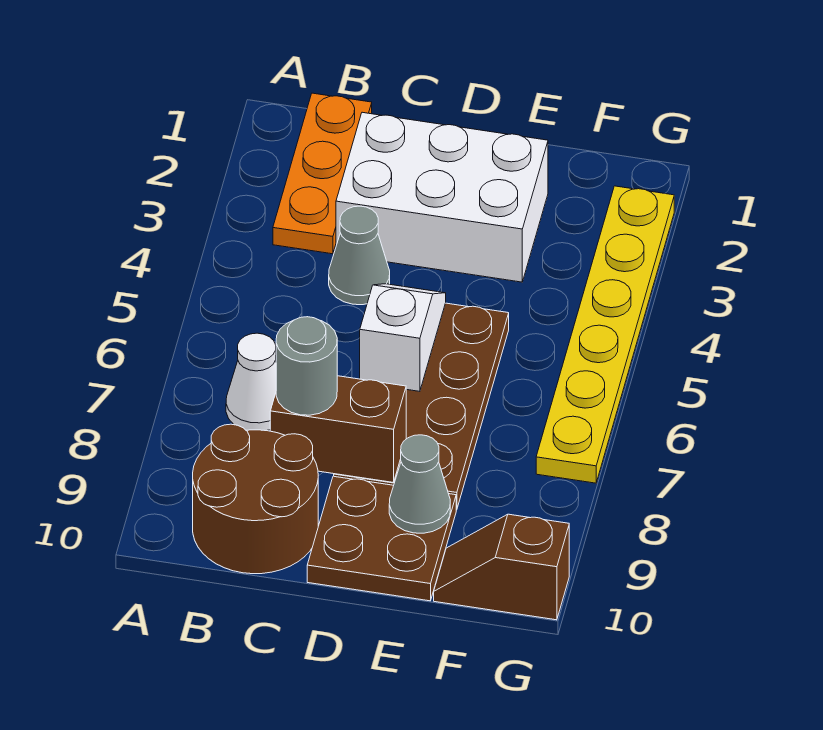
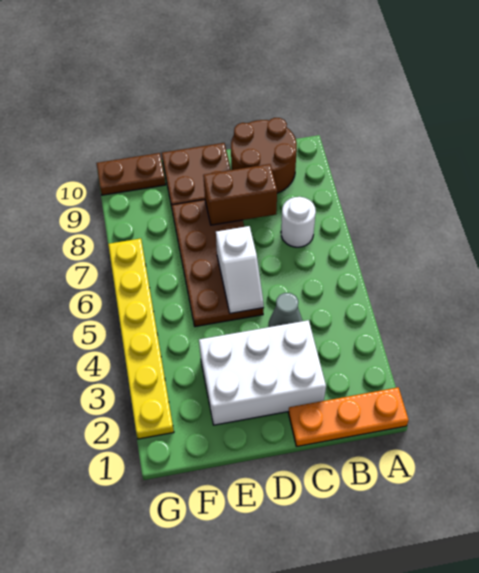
orange plate B1:B3 level 1 -> orange plate A1:C1 level 1
white cone B7 level 1 -> white round brick B7 level 1
grey round brick C8 level 3 -> none
grey cone E9 level 2 -> none
brown slope F10:G10 level 1 top G -> brown plate F10:G10 level 1

